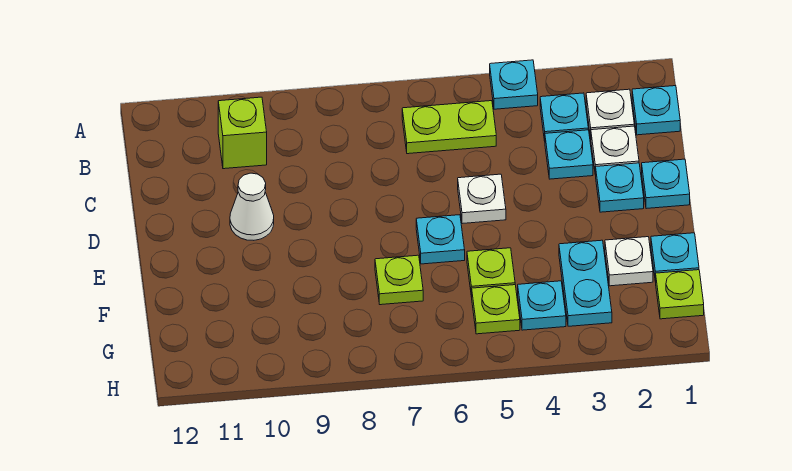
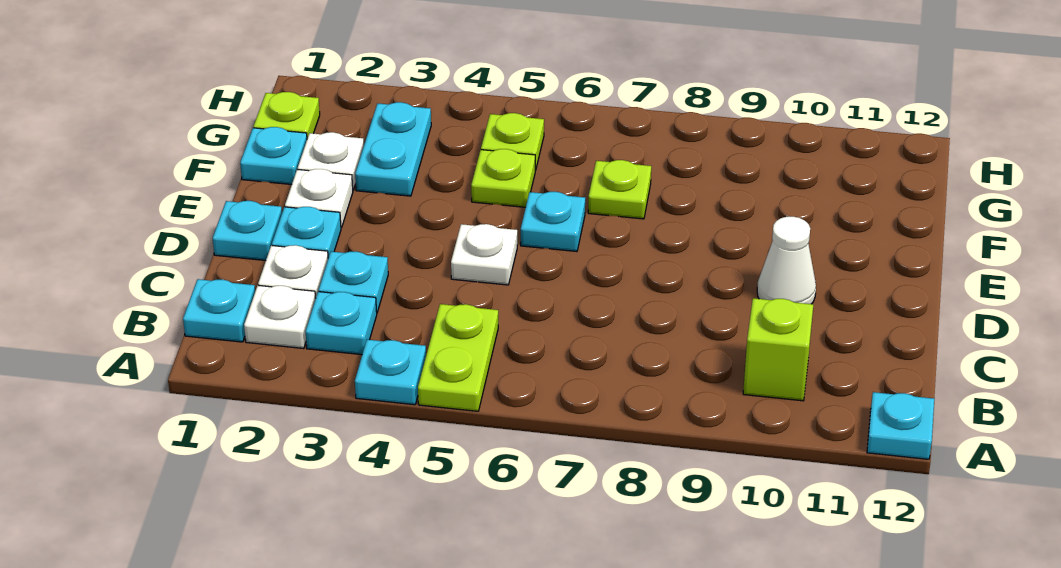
lime plate B5:B6 level 1 -> lime plate A5:B5 level 1
none -> white plate E2 level 1
cyan plate G4 level 1 -> cyan plate A12 level 1

